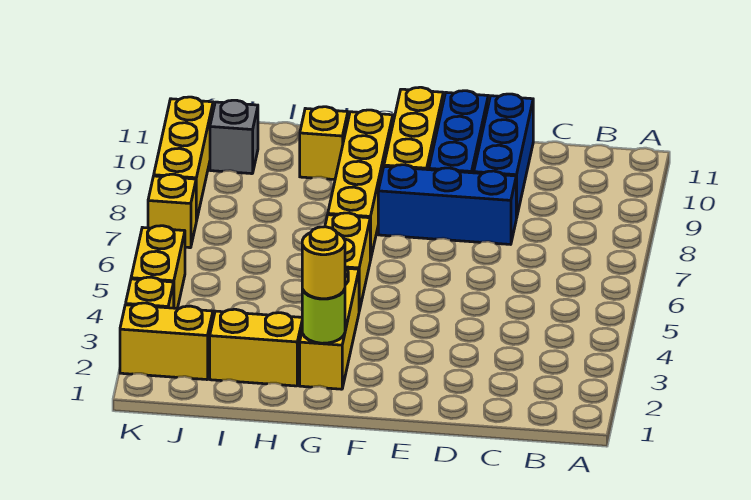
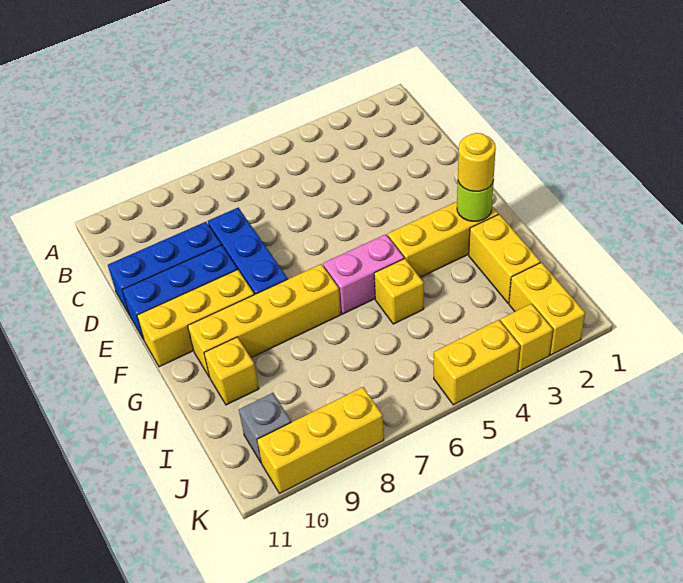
yellow brick G5:G6 level 1 -> pink brick G5:G6 level 1
yellow brick K7 level 1 -> yellow brick H5 level 1

